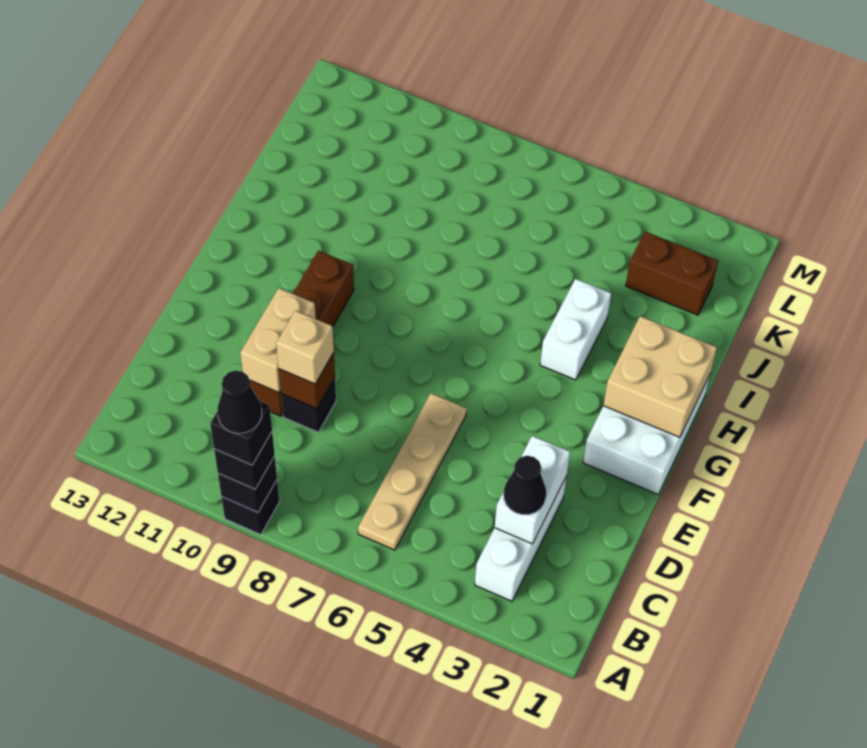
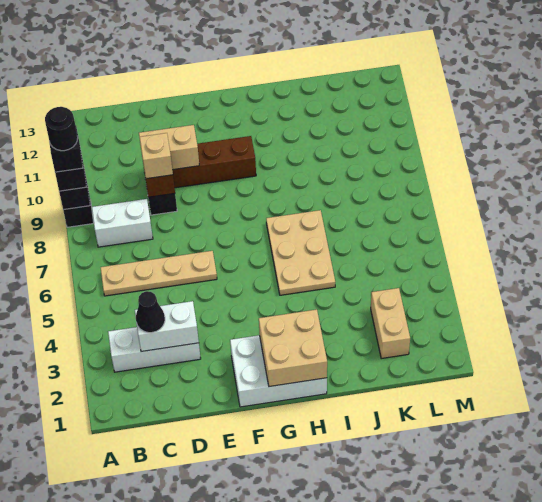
black cone A9 level 5 -> black round brick A9 level 5
white brick H4:I4 level 1 -> white brick B8:C8 level 1
none -> tan plate H5:I7 level 1
brown brick K2:K3 level 1 -> tan brick K2:K3 level 1

